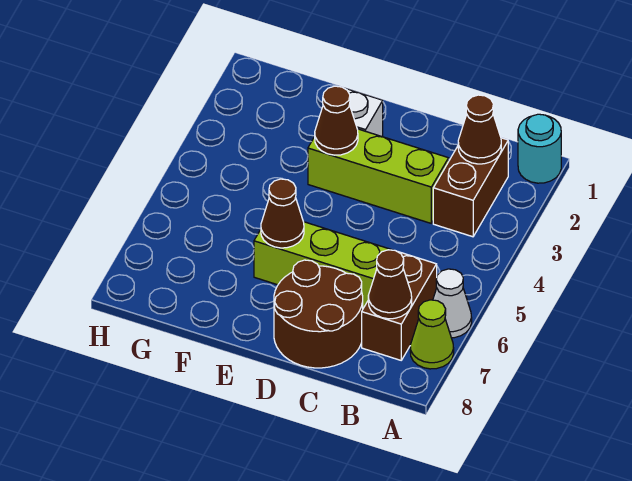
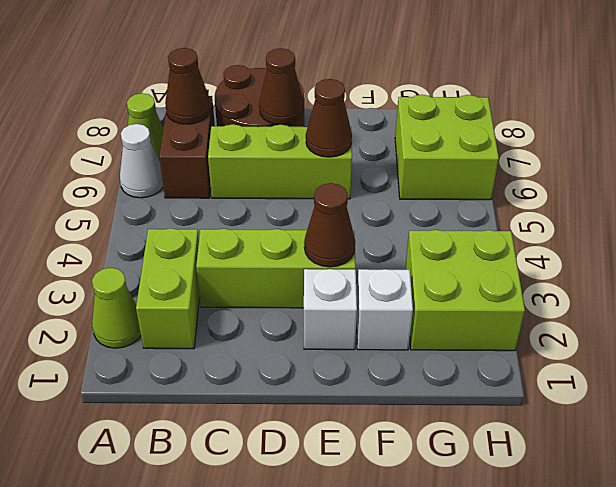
cyan round brick A1 level 1 -> none
none -> lime cone A2 level 1
brown brick B2:B3 level 1 -> lime brick B2:B3 level 1
brown cone B2 level 2 -> brown cone D7 level 2
none -> white brick F2 level 1
none -> lime brick G2:H3 level 1
none -> lime brick G6:H7 level 1

